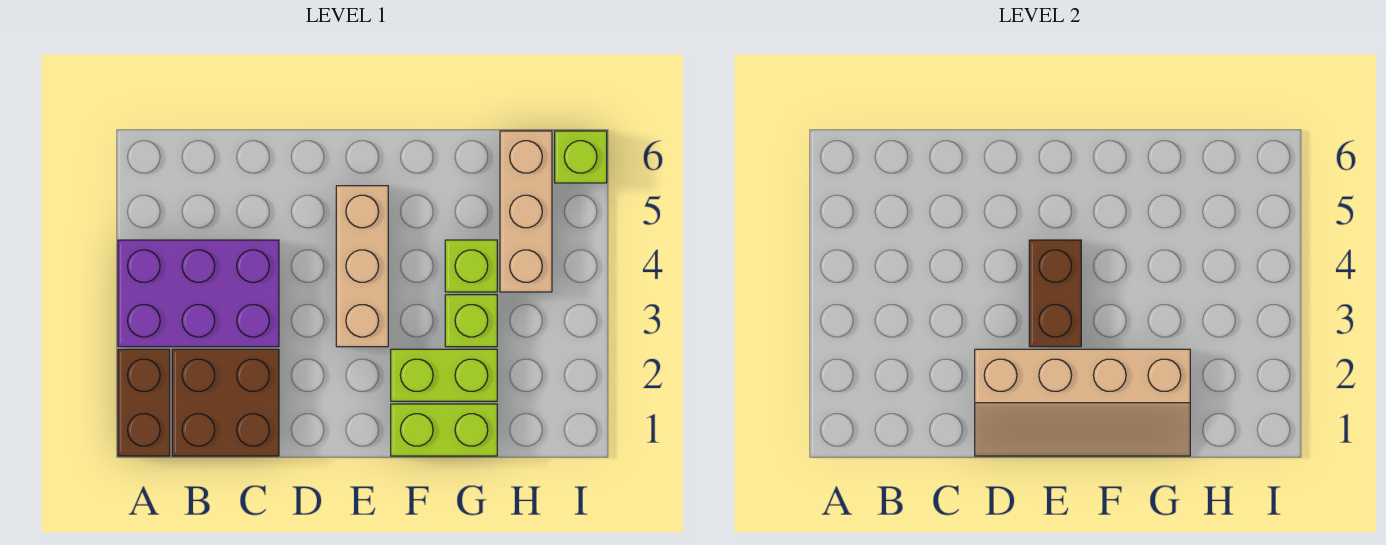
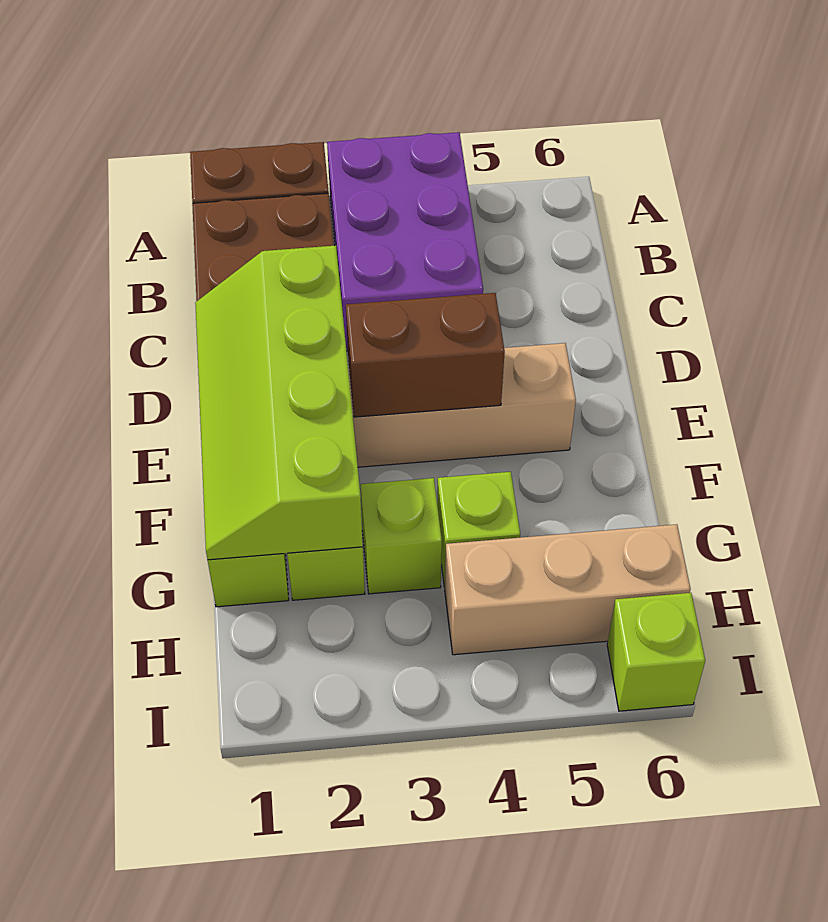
tan slope D1:G2 level 2 top 2 -> lime slope D1:G2 level 2 top 2

